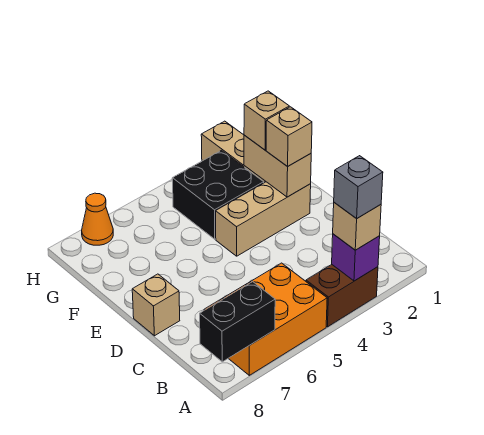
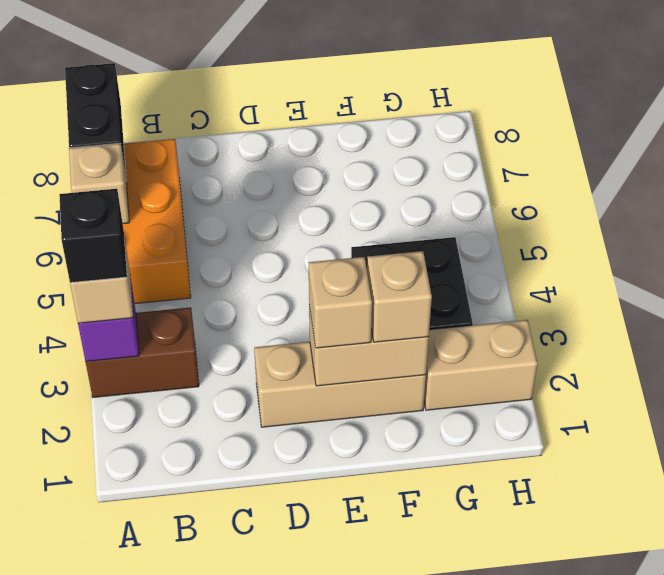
brown brick A3:A4 level 1 -> brown brick A3:B3 level 1
grey brick A3 level 4 -> black brick A3 level 4
tan brick D8 level 1 -> tan brick A6 level 2
tan brick E2:E4 level 1 -> tan brick D2:F2 level 1
orange cone H7 level 1 -> none

